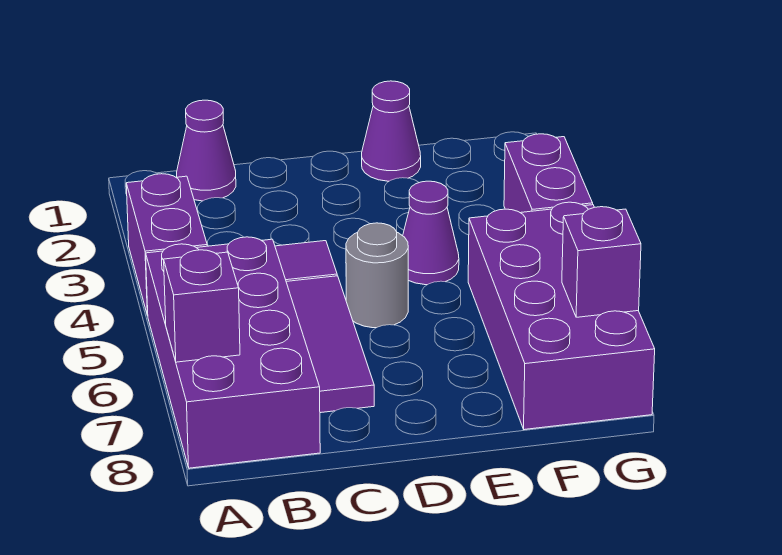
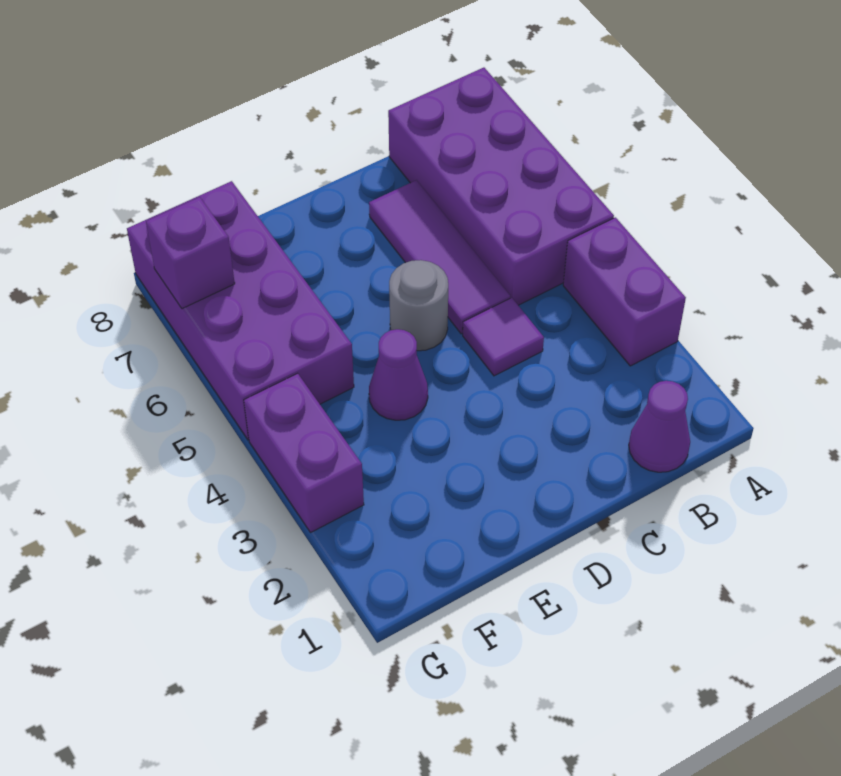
purple brick A7 level 2 -> none
purple cone E1 level 1 -> none

